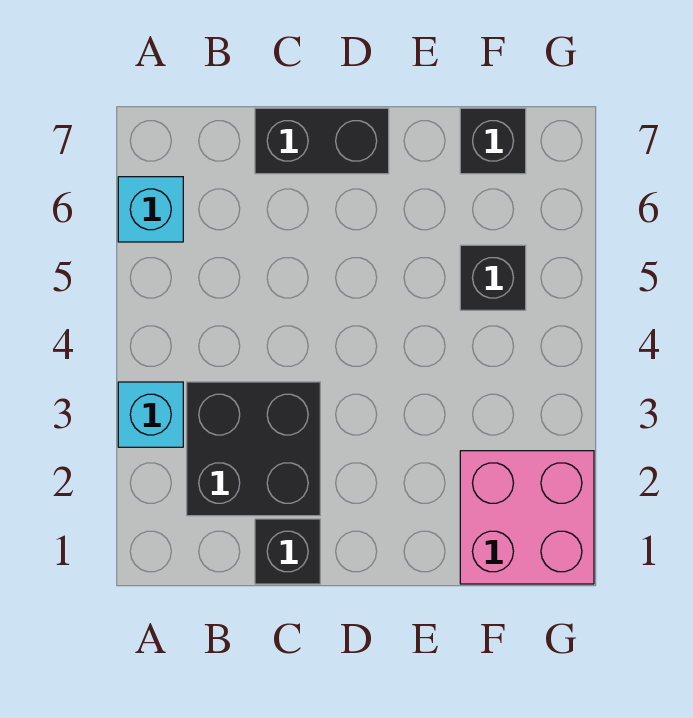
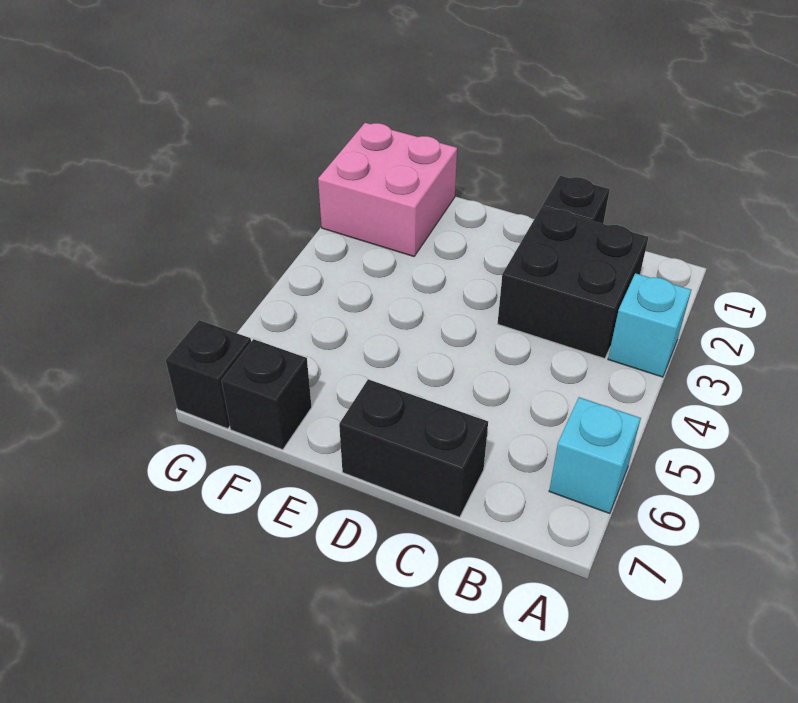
black brick F5 level 1 -> black brick G7 level 1

